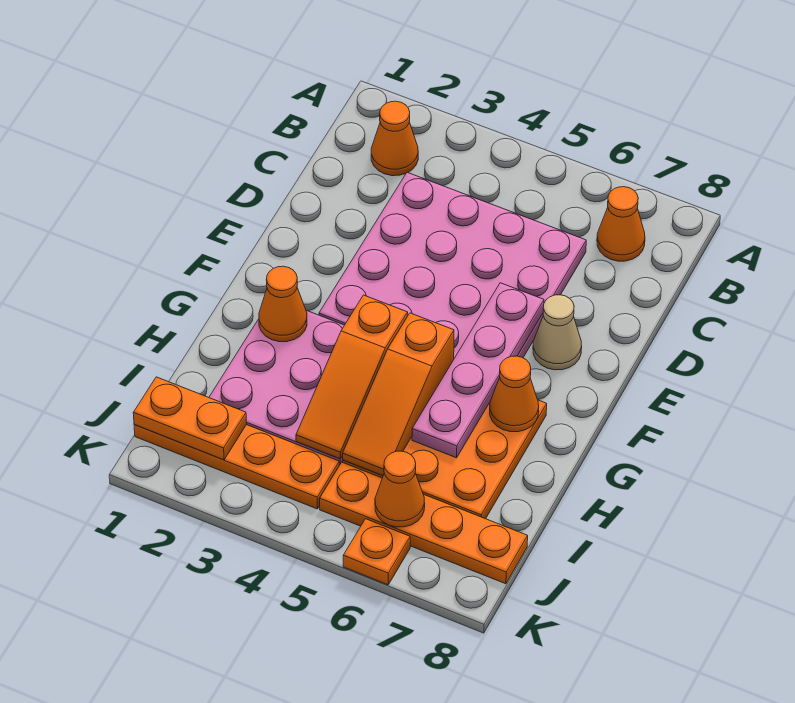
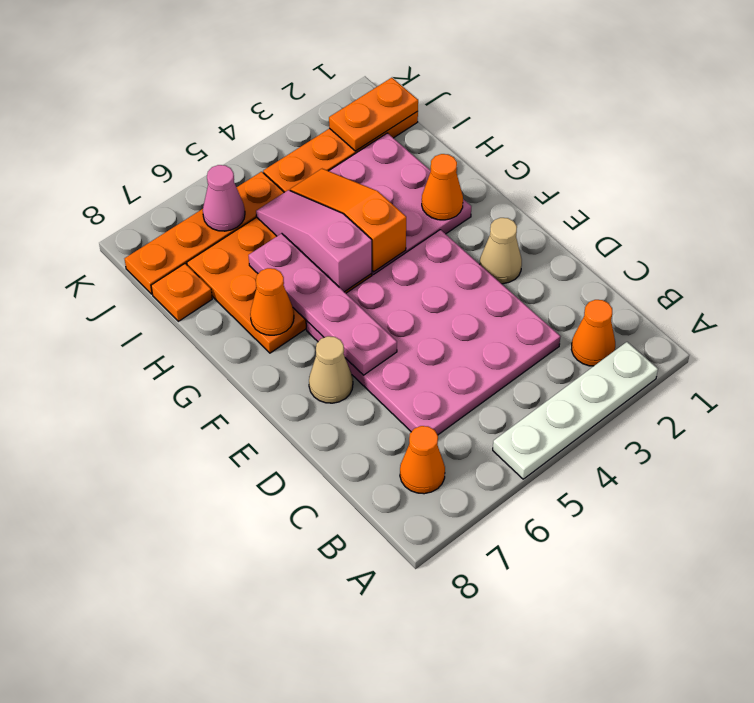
none -> white plate A2:A5 level 1
none -> tan cone E2 level 1
orange slope G5:I5 level 2 top G -> pink slope G5:I5 level 2 top G
orange cone J6 level 2 -> pink cone J6 level 2
orange plate K6 level 1 -> orange plate I8 level 1

